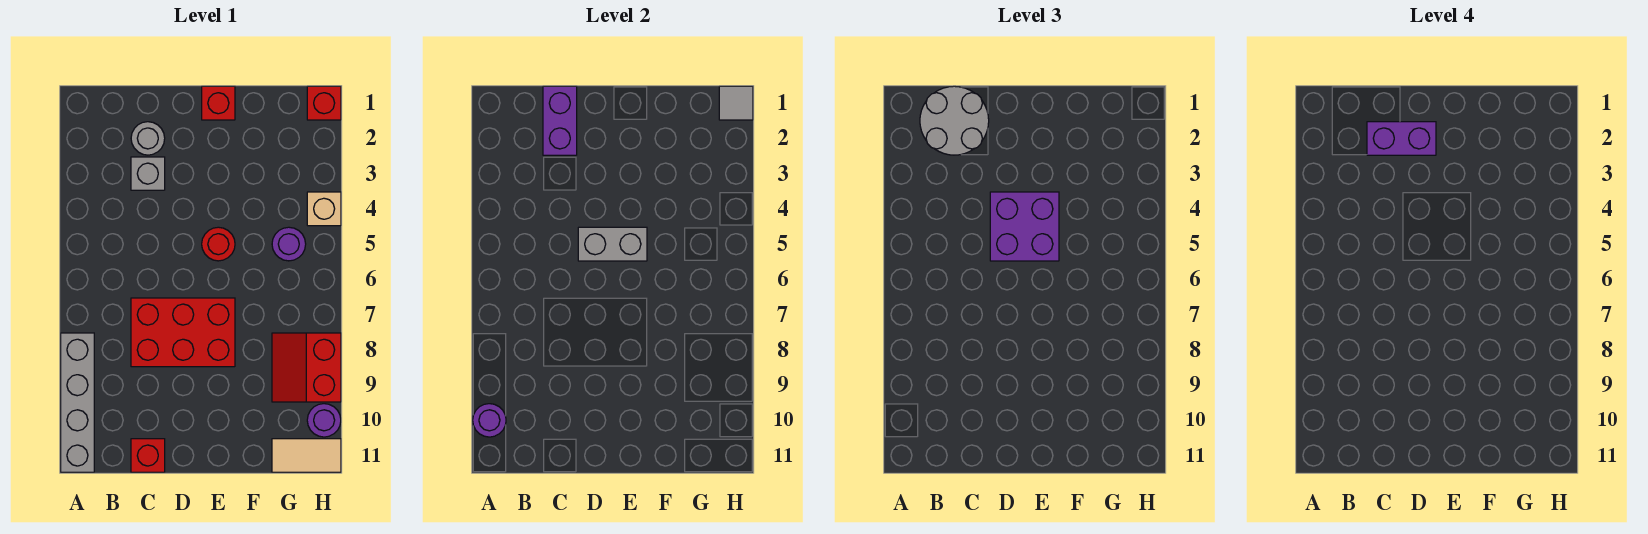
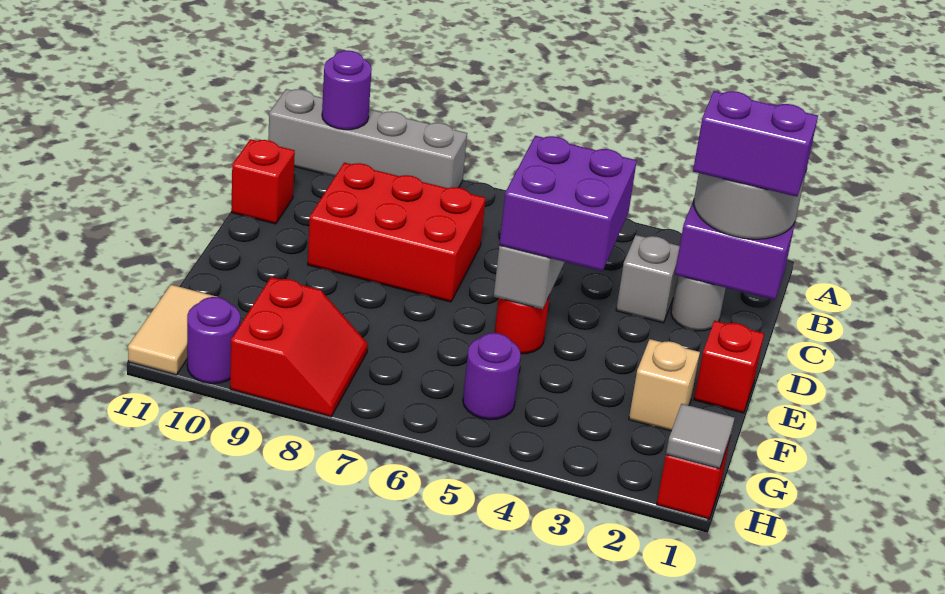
purple brick C2:D2 level 4 -> purple brick C1:C2 level 4
red brick C7:E8 level 1 -> red brick C7:D9 level 1
red slope G8:H9 level 1 top H -> red slope G8:H9 level 1 top 9
tan brick H4 level 1 -> tan brick F2 level 1

